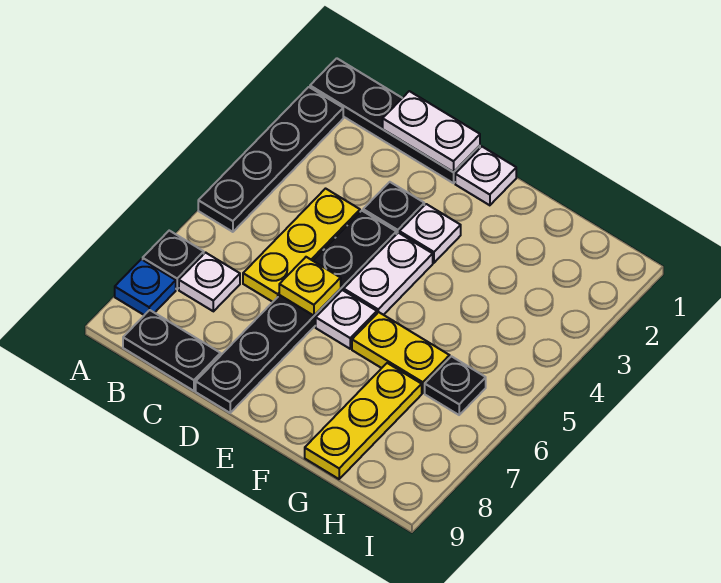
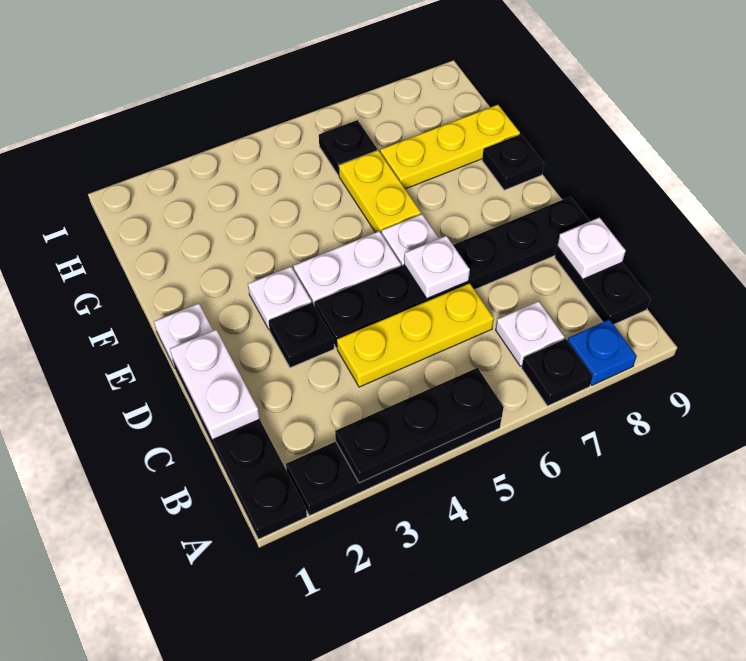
none -> black plate A3:A5 level 2
none -> white plate C9 level 2
yellow plate D6 level 2 -> white plate D6 level 2
none -> black plate F9 level 1

